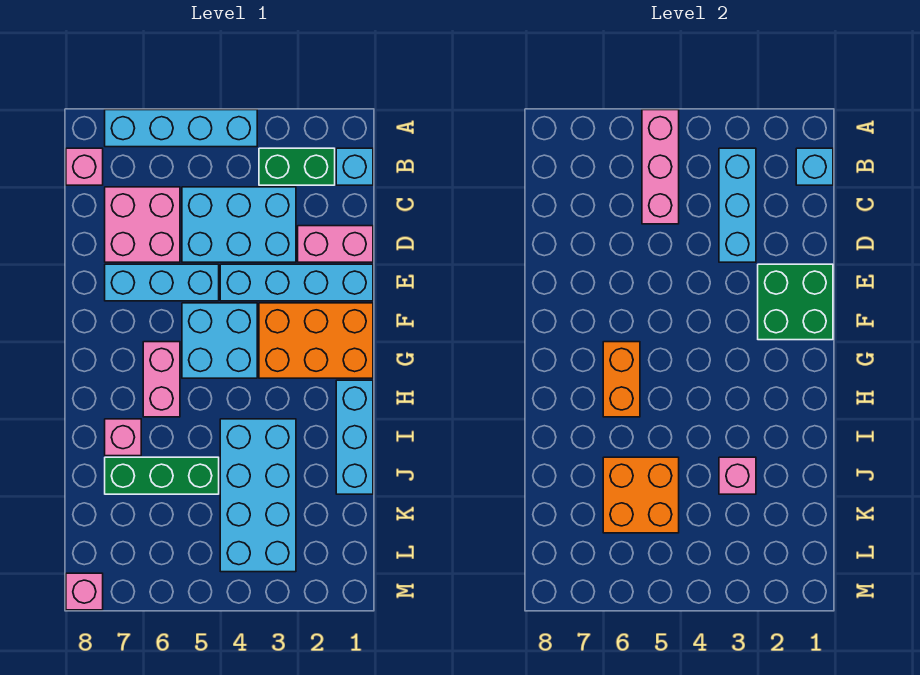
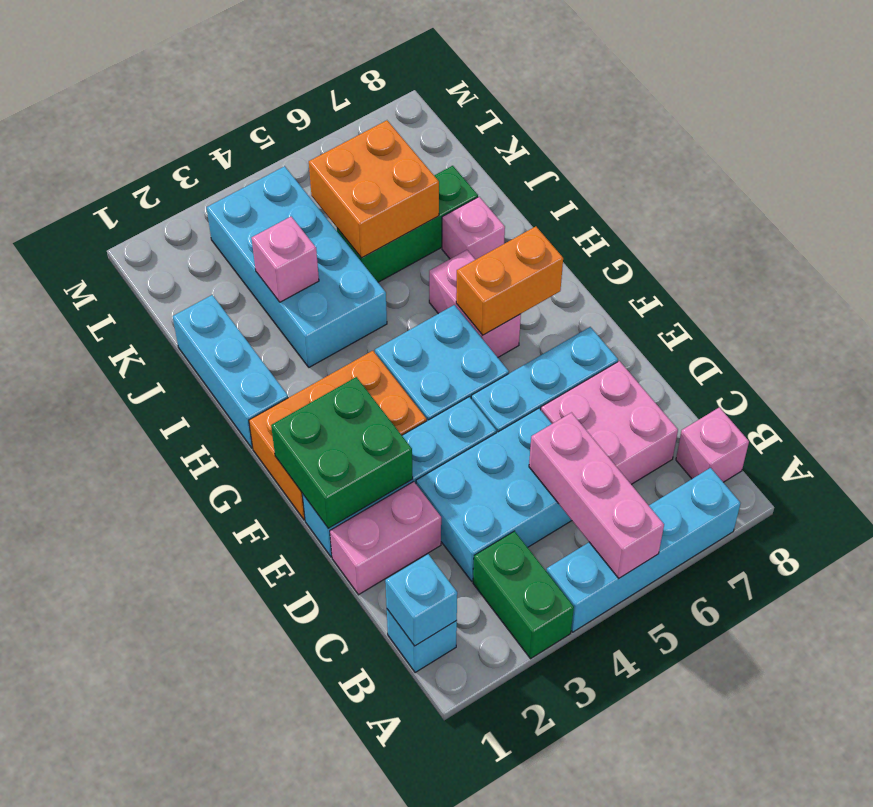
green brick B2:B3 level 1 -> green brick A3:B3 level 1
cyan brick B3:D3 level 2 -> none
orange brick G6:H6 level 2 -> orange brick G6:G7 level 2
pink brick M8 level 1 -> none

